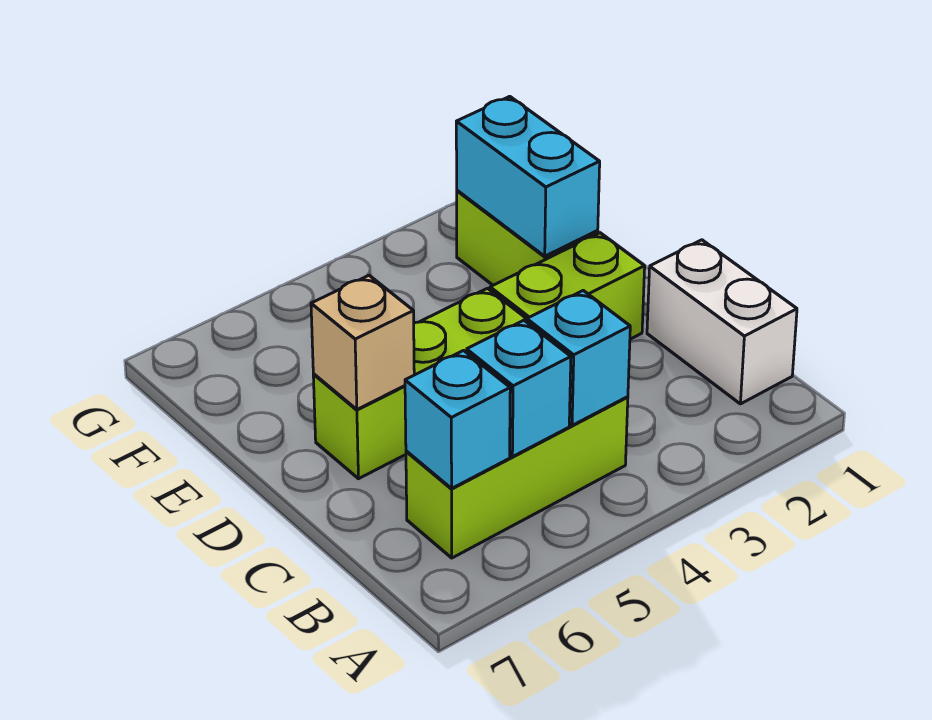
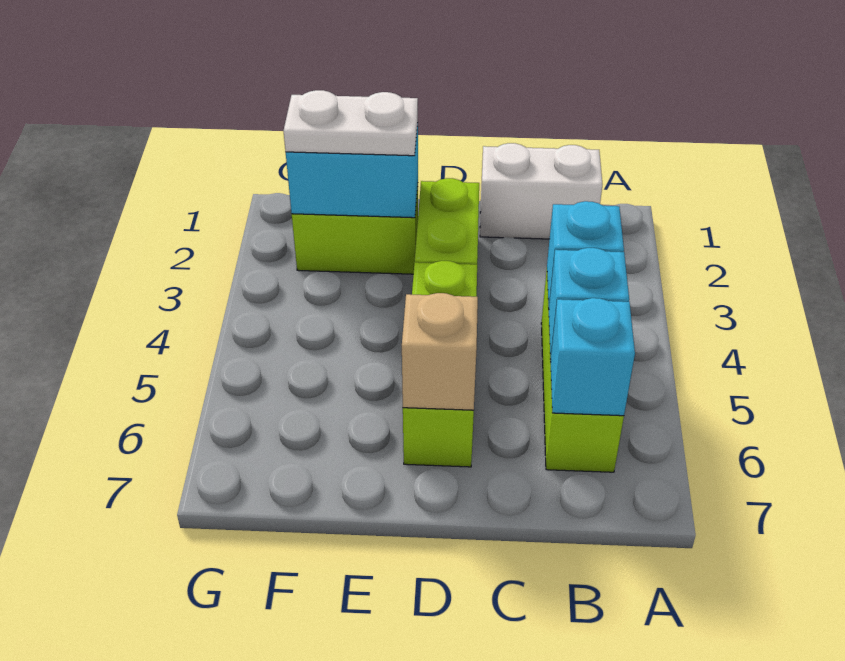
none -> white plate E2:F2 level 3

